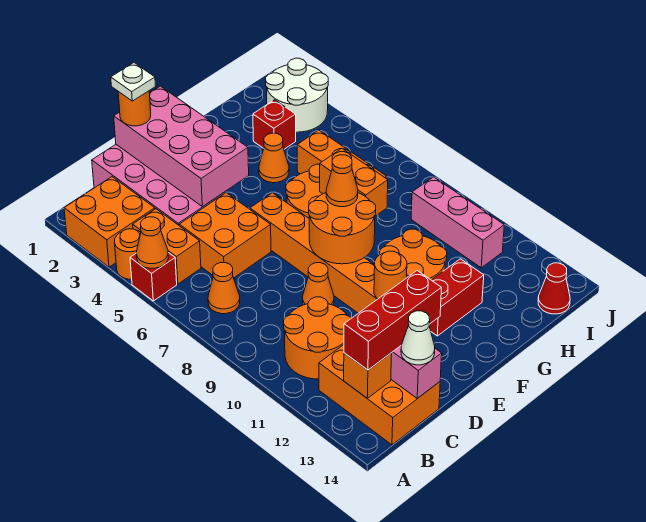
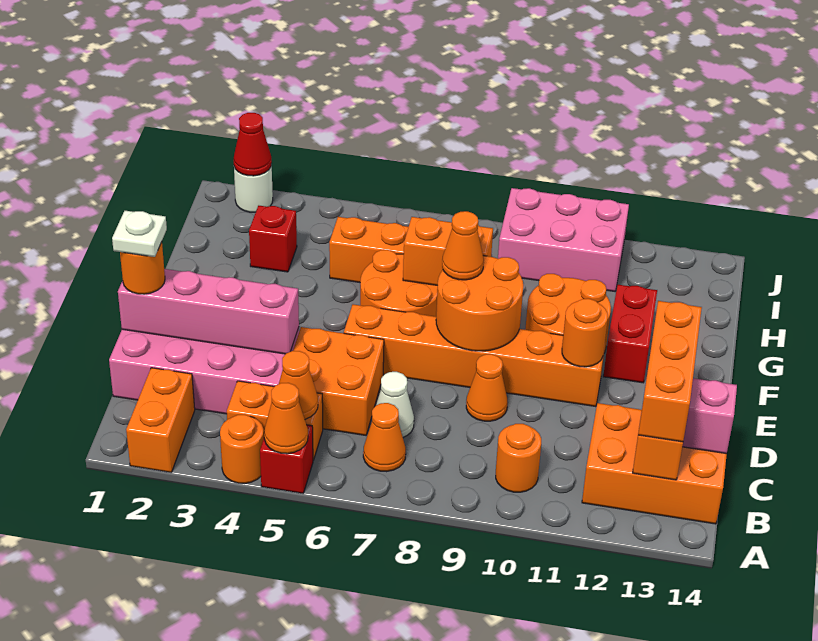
orange brick A2:B3 level 1 -> orange brick A2:B2 level 1
orange round brick B10:C11 level 1 -> orange round brick B10 level 1
red brick B13:D13 level 3 -> orange brick B13:D13 level 3
white cone C14 level 3 -> white cone C7 level 1
pink brick D1:E4 level 2 -> pink brick D1:D4 level 2
orange cone G4 level 1 -> orange cone B5 level 2
white round brick I2:J3 level 1 -> white round brick J2 level 1
pink brick I9:I11 level 1 -> pink brick I9:J11 level 1
red cone I14 level 1 -> red cone J2 level 2

